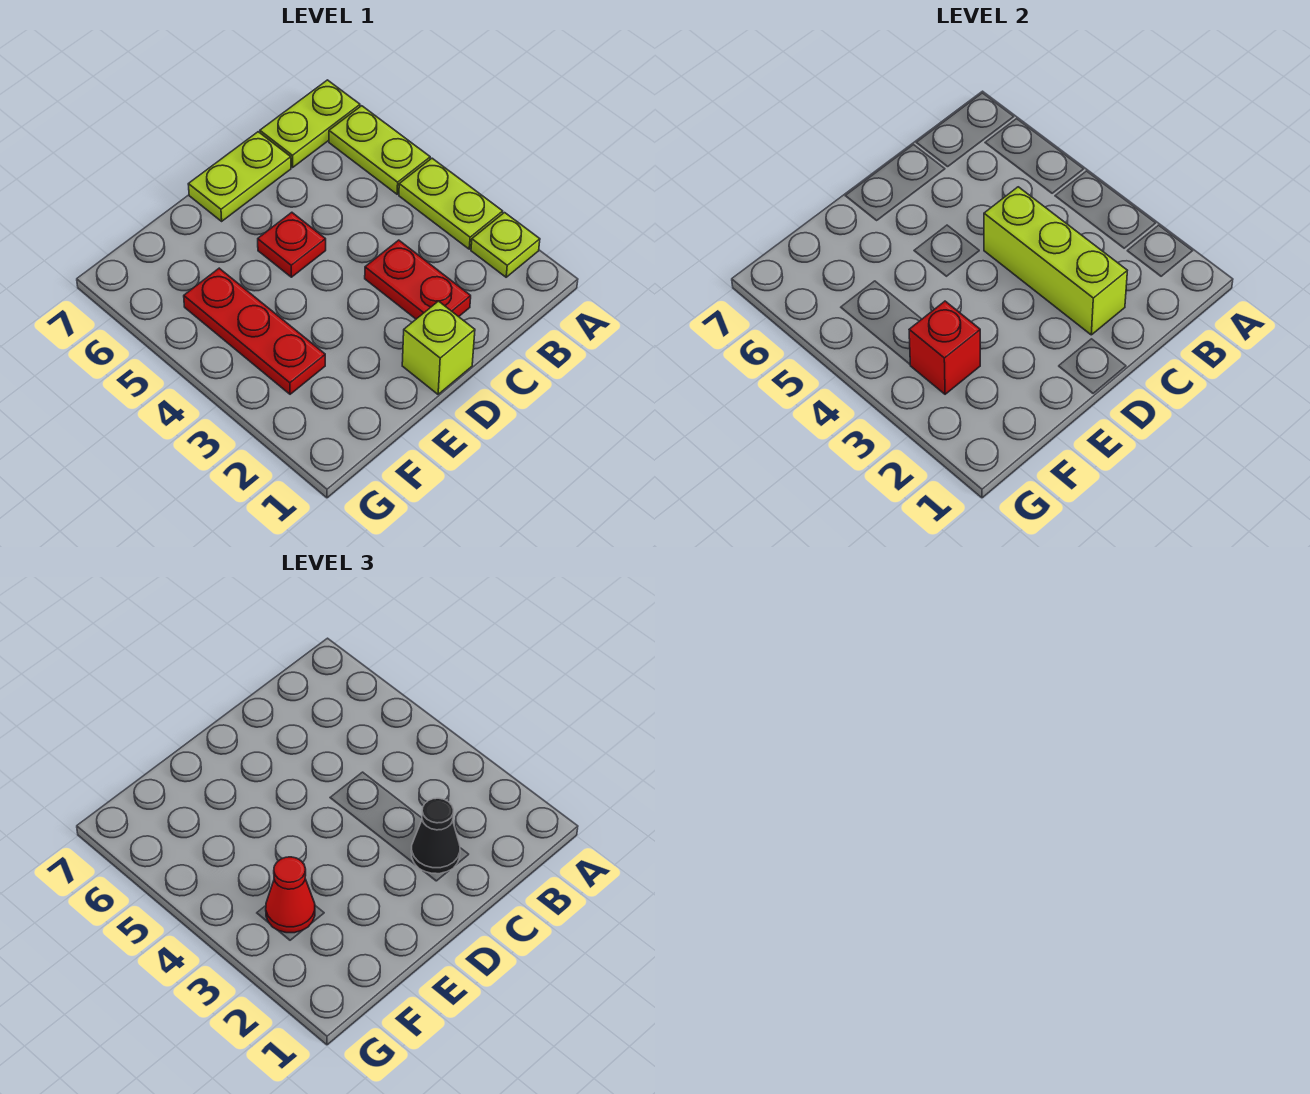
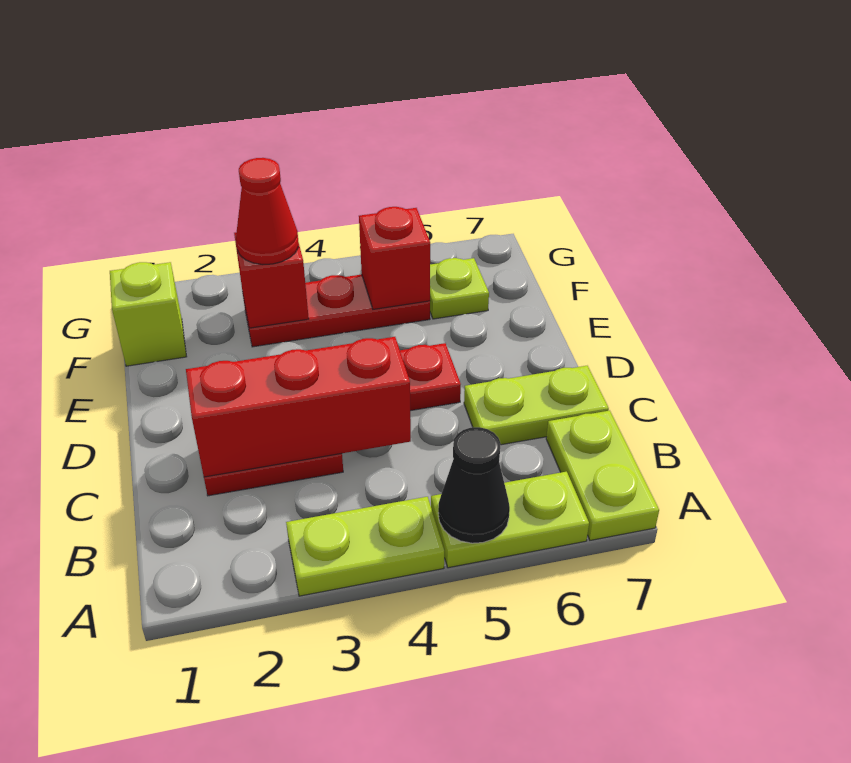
lime plate A2 level 1 -> lime plate F6 level 1
lime brick C2:C4 level 2 -> red brick C2:C4 level 2
black cone C2 level 3 -> black cone A5 level 2
lime plate C7:D7 level 1 -> lime plate C6:C7 level 1
lime brick D1 level 1 -> lime brick F1 level 1
none -> red brick F5 level 2

